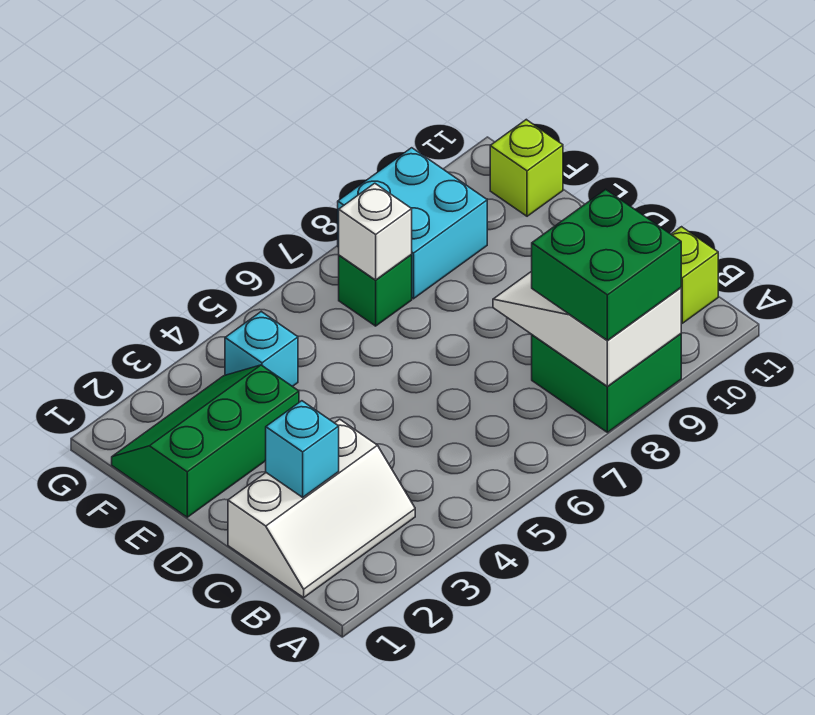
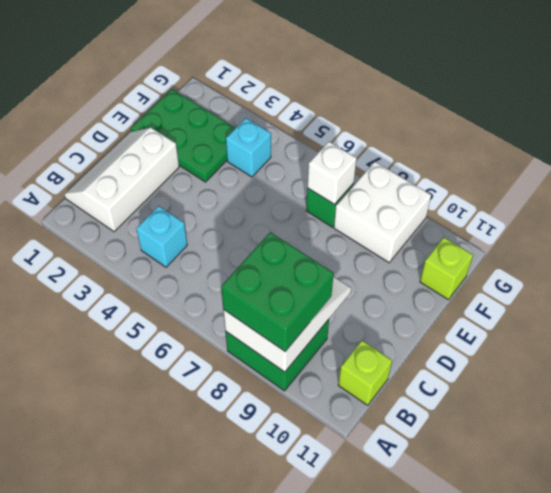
white slope B1:C3 level 1 top C -> white slope B1:D2 level 1 top 2
cyan brick C2 level 2 -> cyan brick B4 level 1
green slope E1:F3 level 1 top E -> green plate E1:F3 level 1
cyan brick F8:G9 level 1 -> white brick F8:G9 level 1

